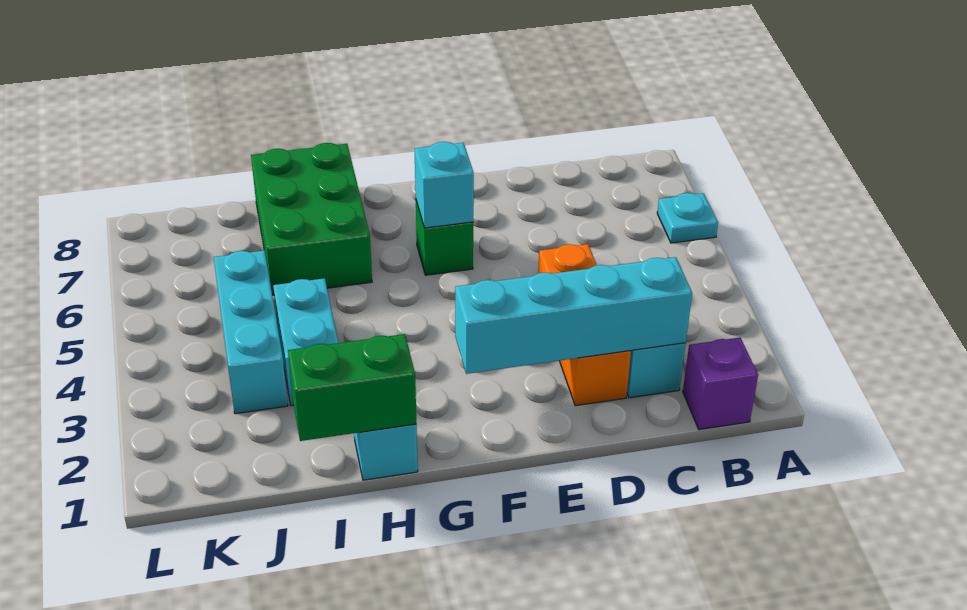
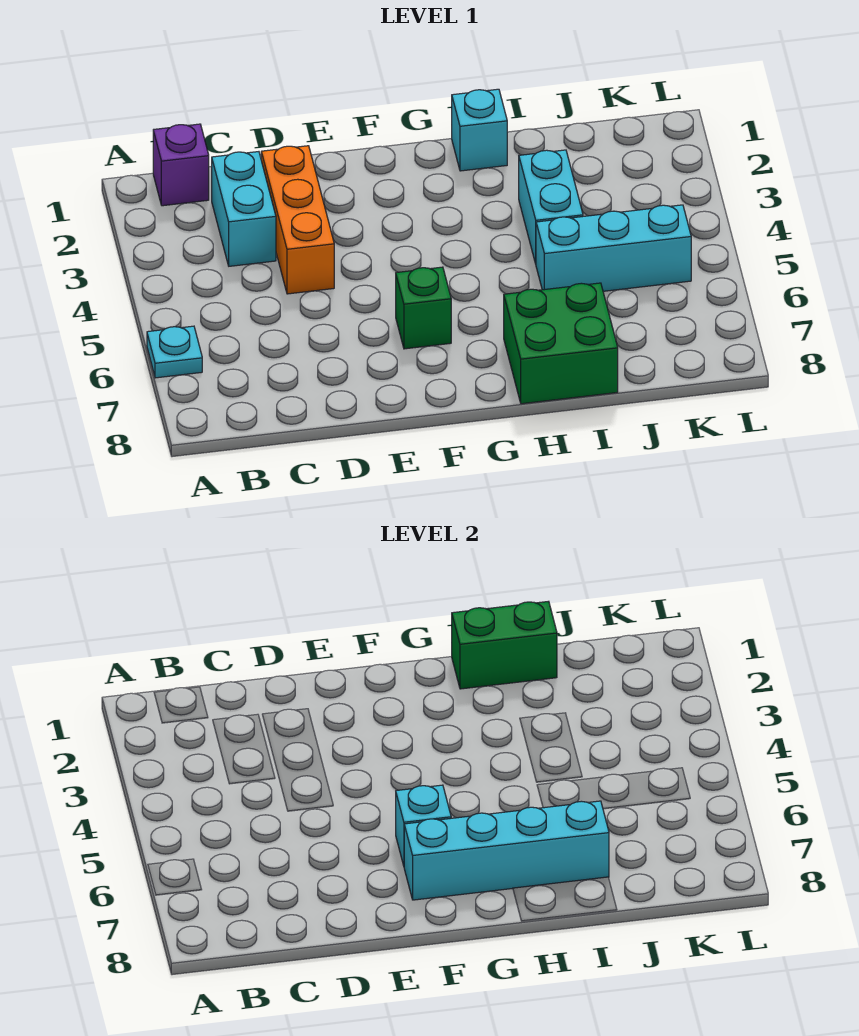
cyan brick C2:F2 level 2 -> cyan brick F7:I7 level 2
green brick H6:I8 level 1 -> green brick H7:I8 level 1
cyan brick J3:J5 level 1 -> cyan brick I5:K5 level 1

